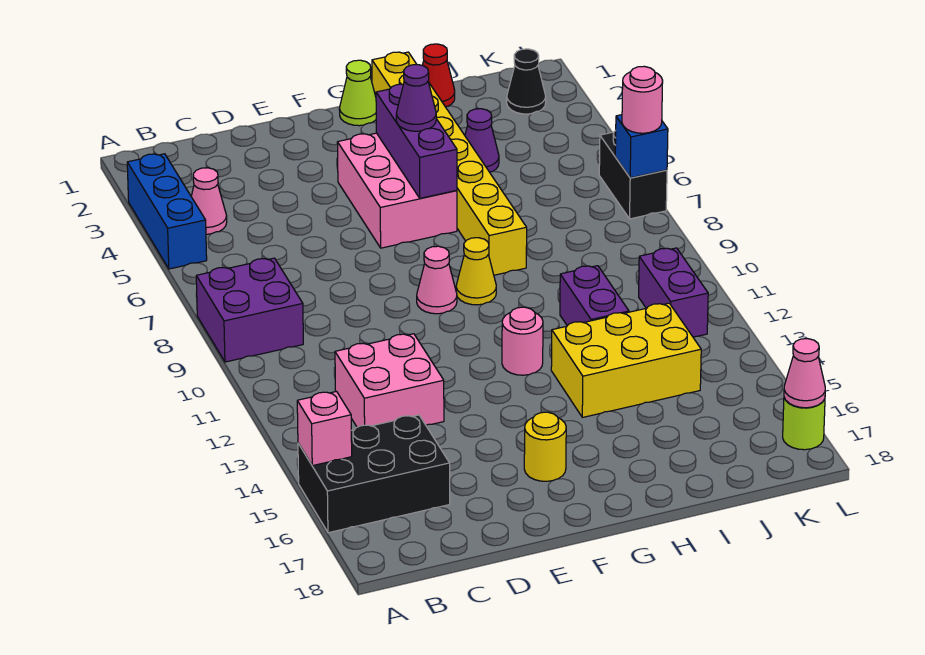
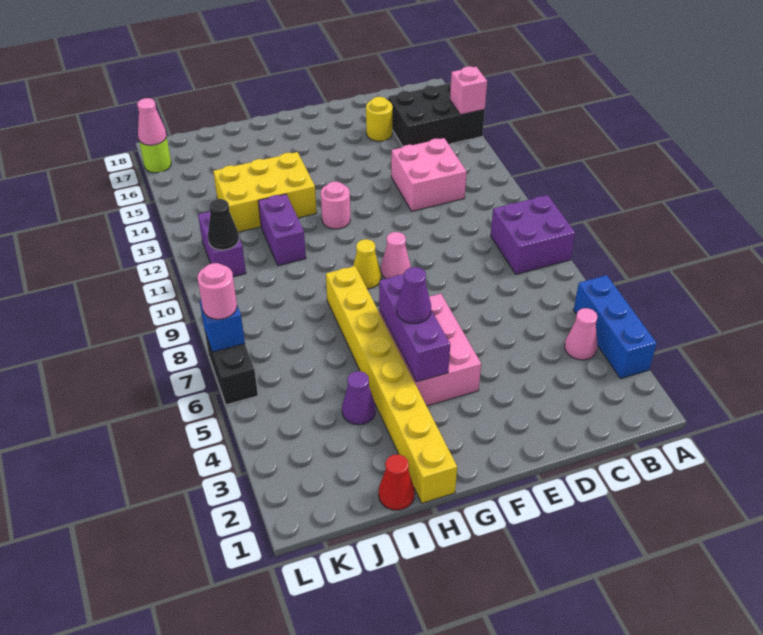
yellow round brick F16 level 1 -> yellow round brick D16 level 1
lime cone G1 level 1 -> none
black cone K2 level 1 -> black cone K11 level 2

